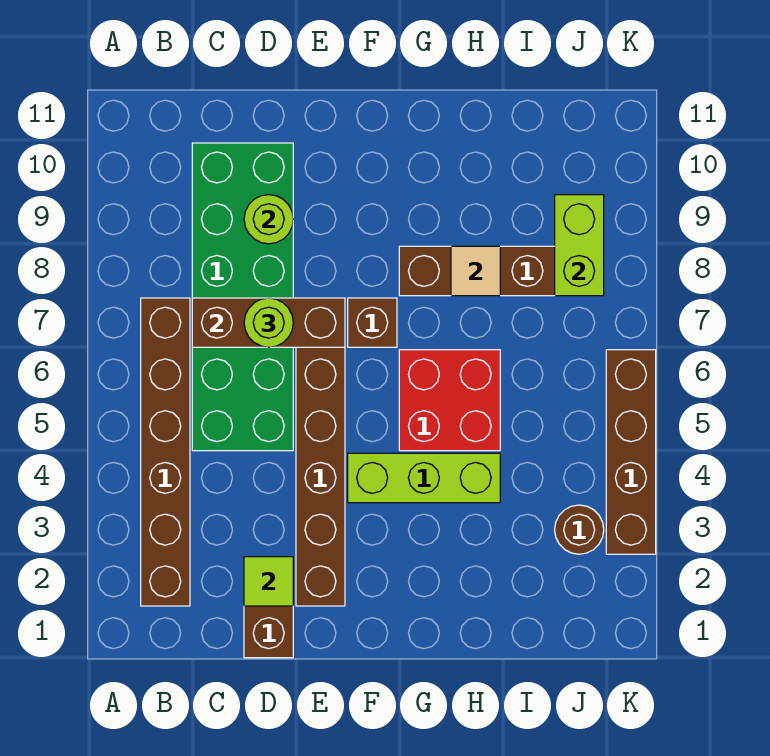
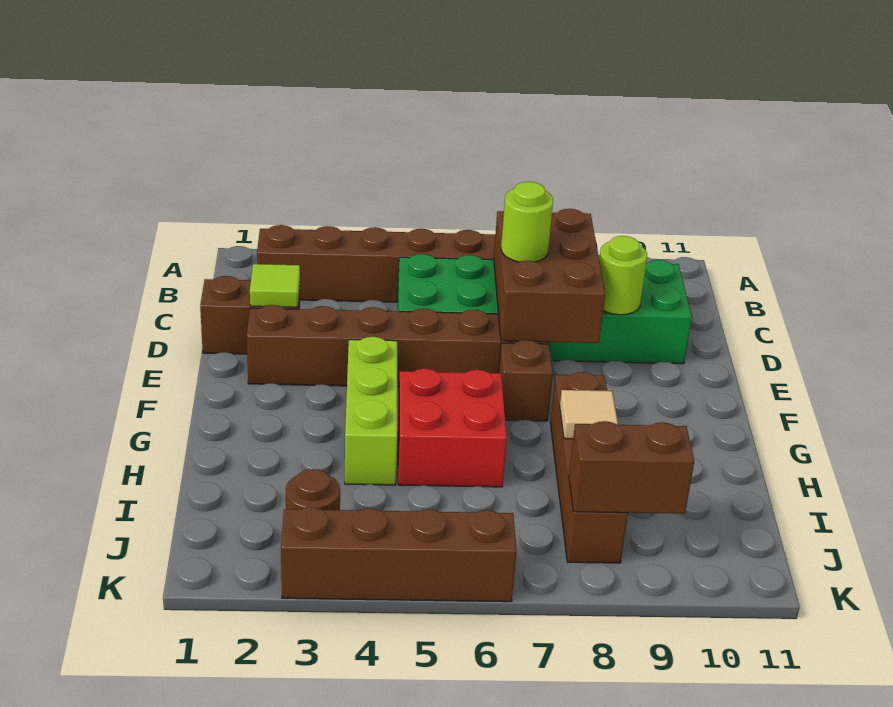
brown brick C7:E7 level 2 -> brown brick C7:E8 level 2
lime brick J8:J9 level 2 -> brown brick J8:J9 level 2

